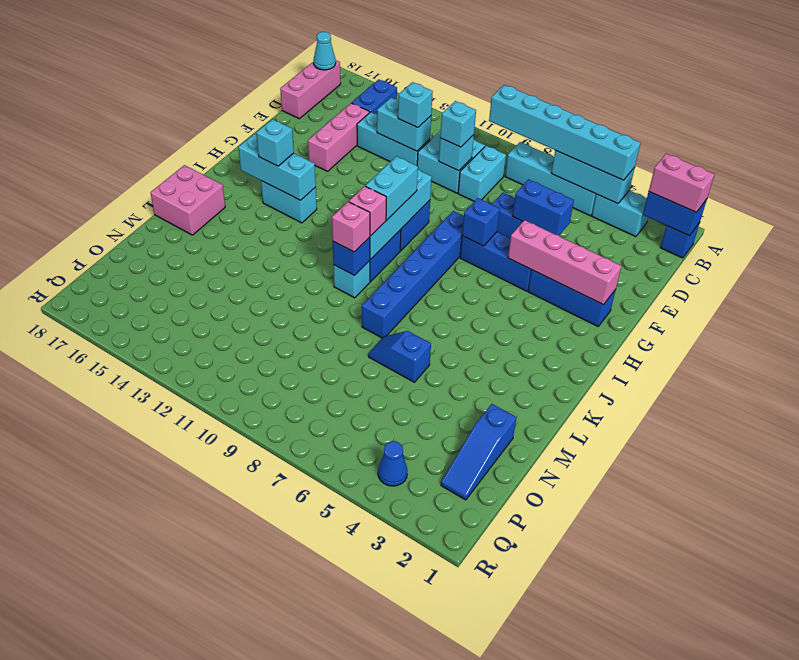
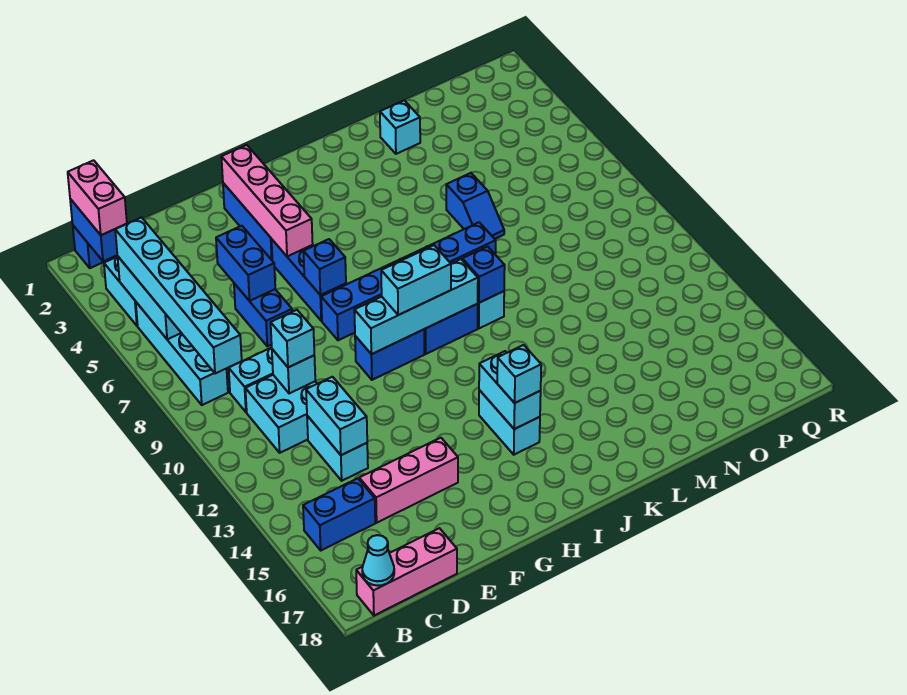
cyan brick D12:D14 level 1 -> cyan brick D12:D13 level 1
cyan brick D12 level 3 -> cyan brick M2 level 1
cyan brick I14:I16 level 2 -> cyan brick I14:I15 level 2
pink brick J10 level 3 -> none
pink brick K10 level 3 -> none
pink brick K17:L18 level 1 -> none
blue slope N2:P2 level 1 top N -> none
blue cone Q4 level 1 -> none

